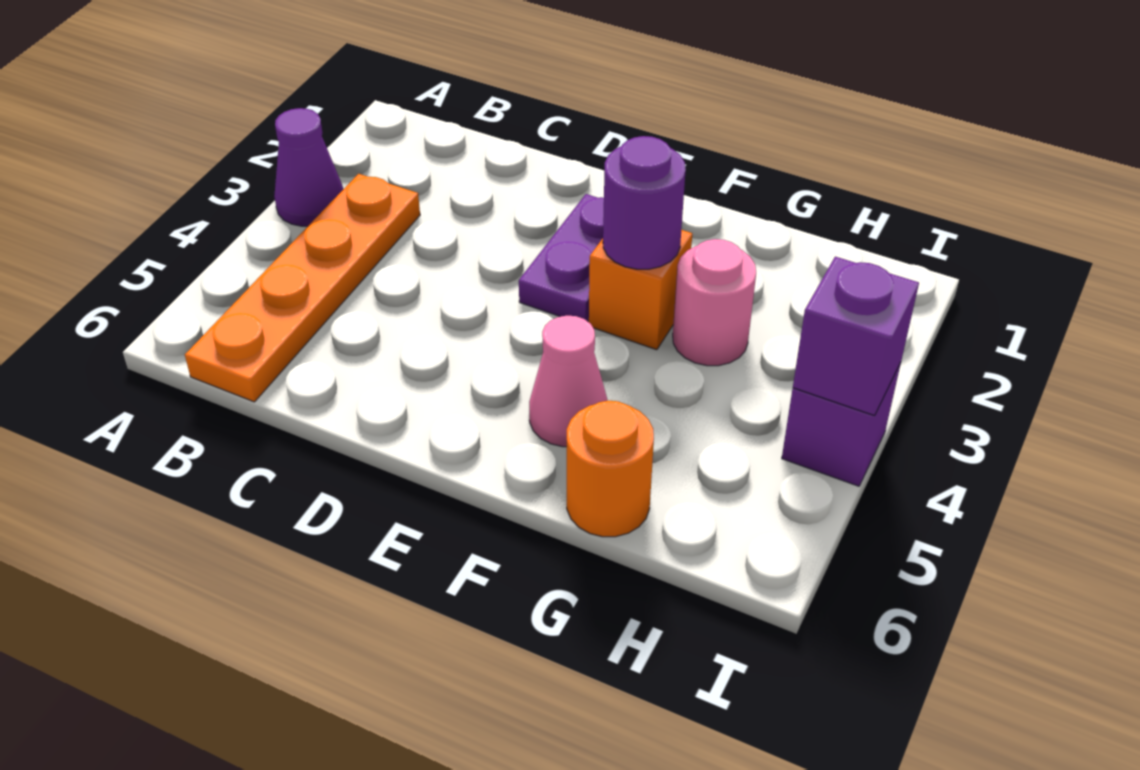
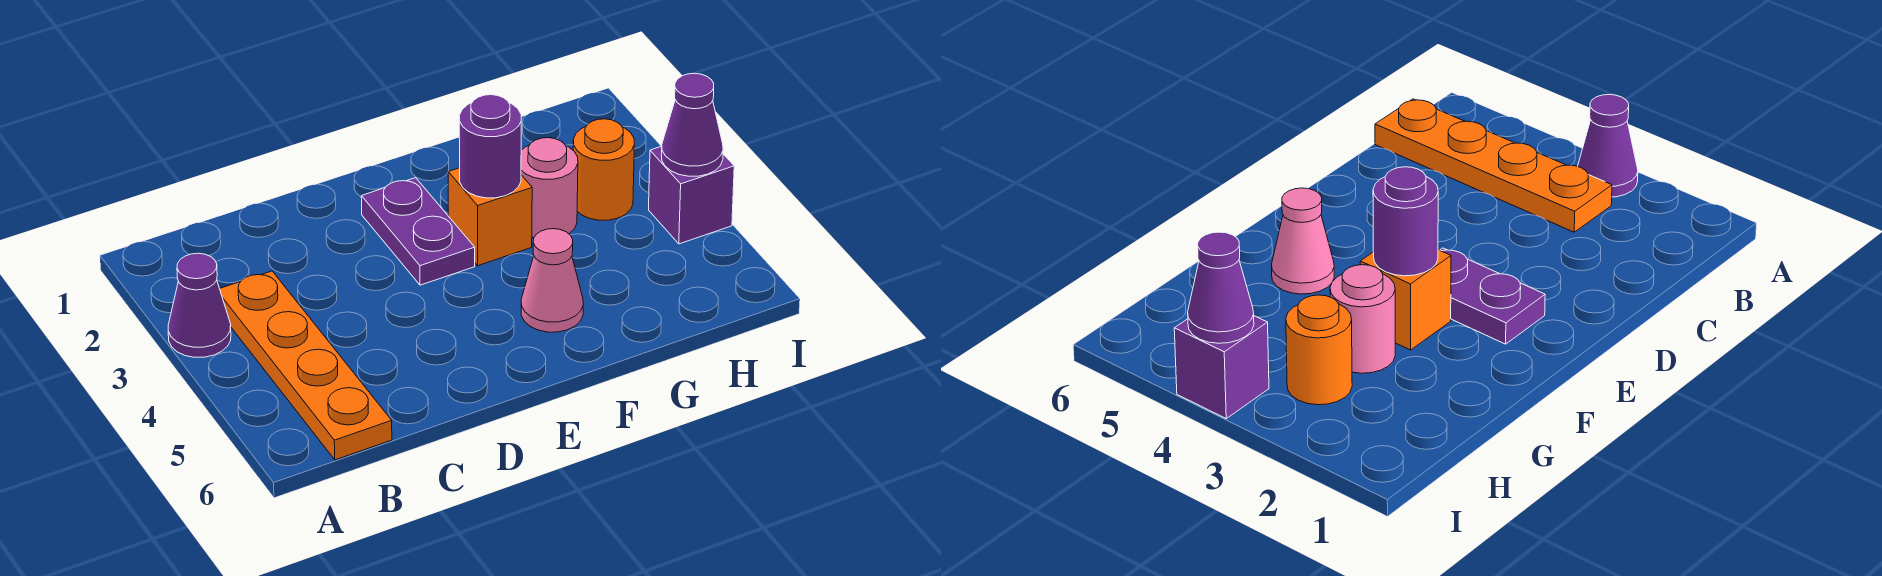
orange round brick G6 level 1 -> orange round brick H3 level 1
purple brick I4 level 2 -> purple cone I4 level 2

